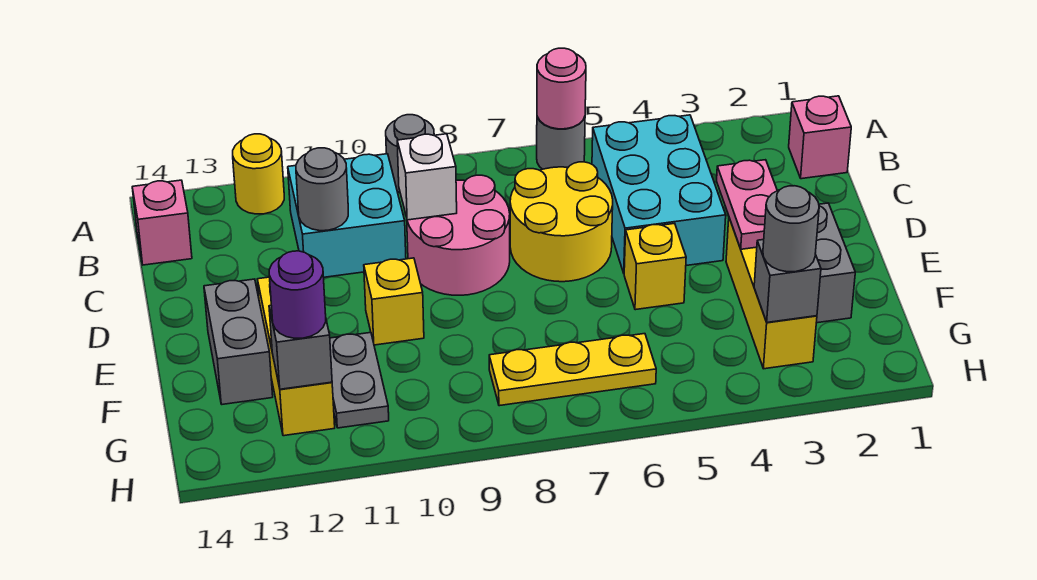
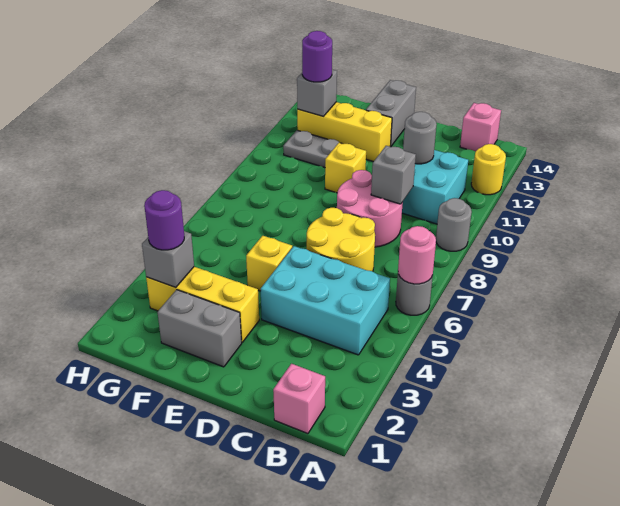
white brick C9 level 2 -> grey brick C9 level 2
pink plate D3:E3 level 2 -> none
grey brick E13:F13 level 1 -> grey brick E13:E14 level 1
grey round brick G3 level 3 -> purple round brick G3 level 3
yellow plate G6:G8 level 1 -> none

